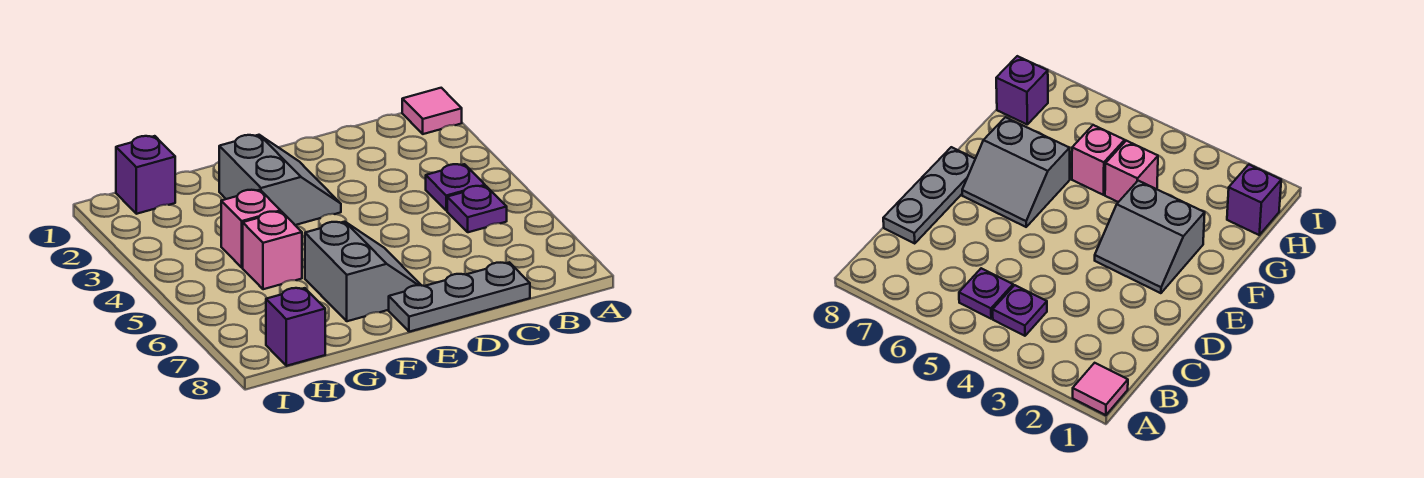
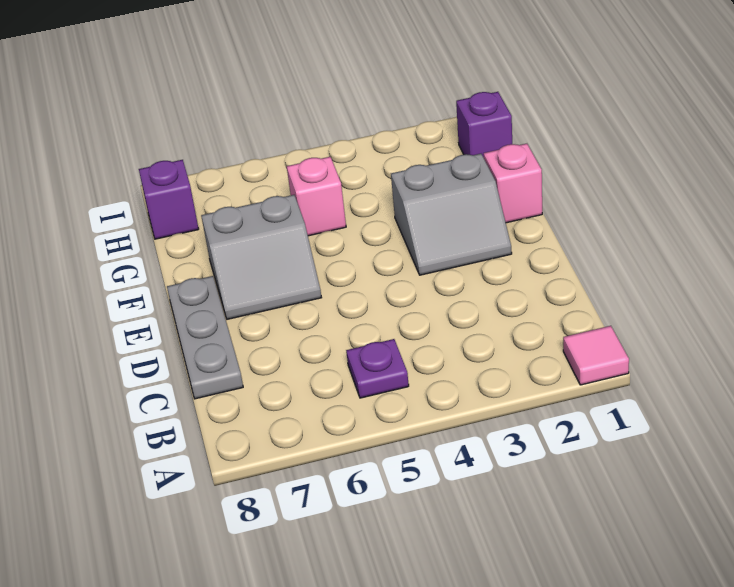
purple plate B4 level 1 -> none
pink brick G4 level 1 -> pink brick F1 level 1

